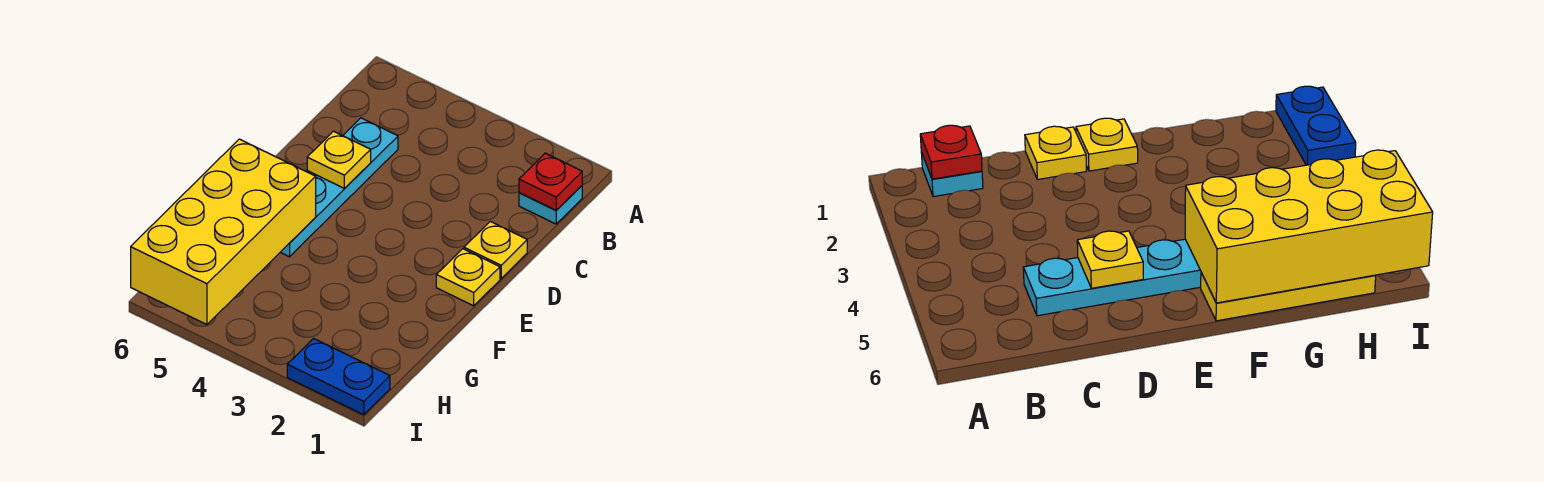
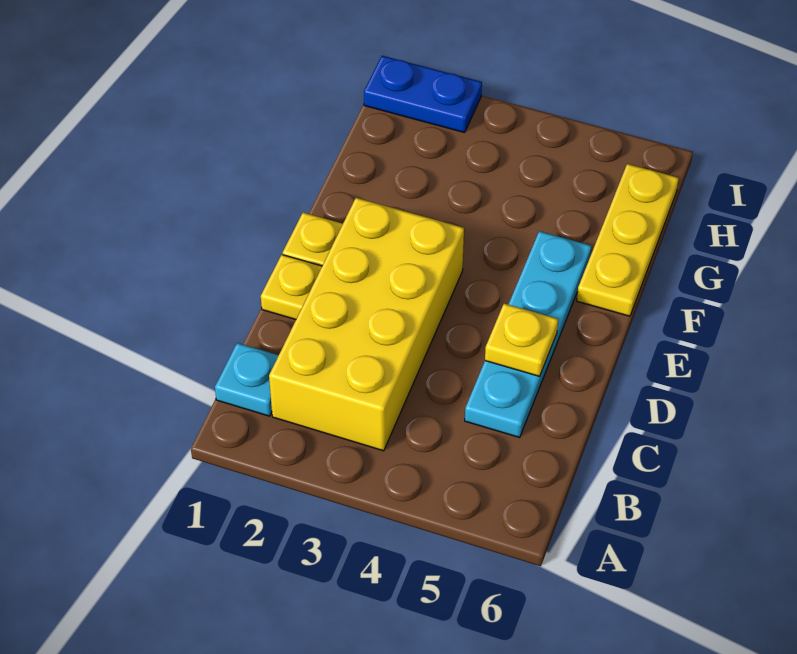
red plate B1 level 2 -> none
yellow brick F5:I6 level 2 -> yellow brick B2:E3 level 1

